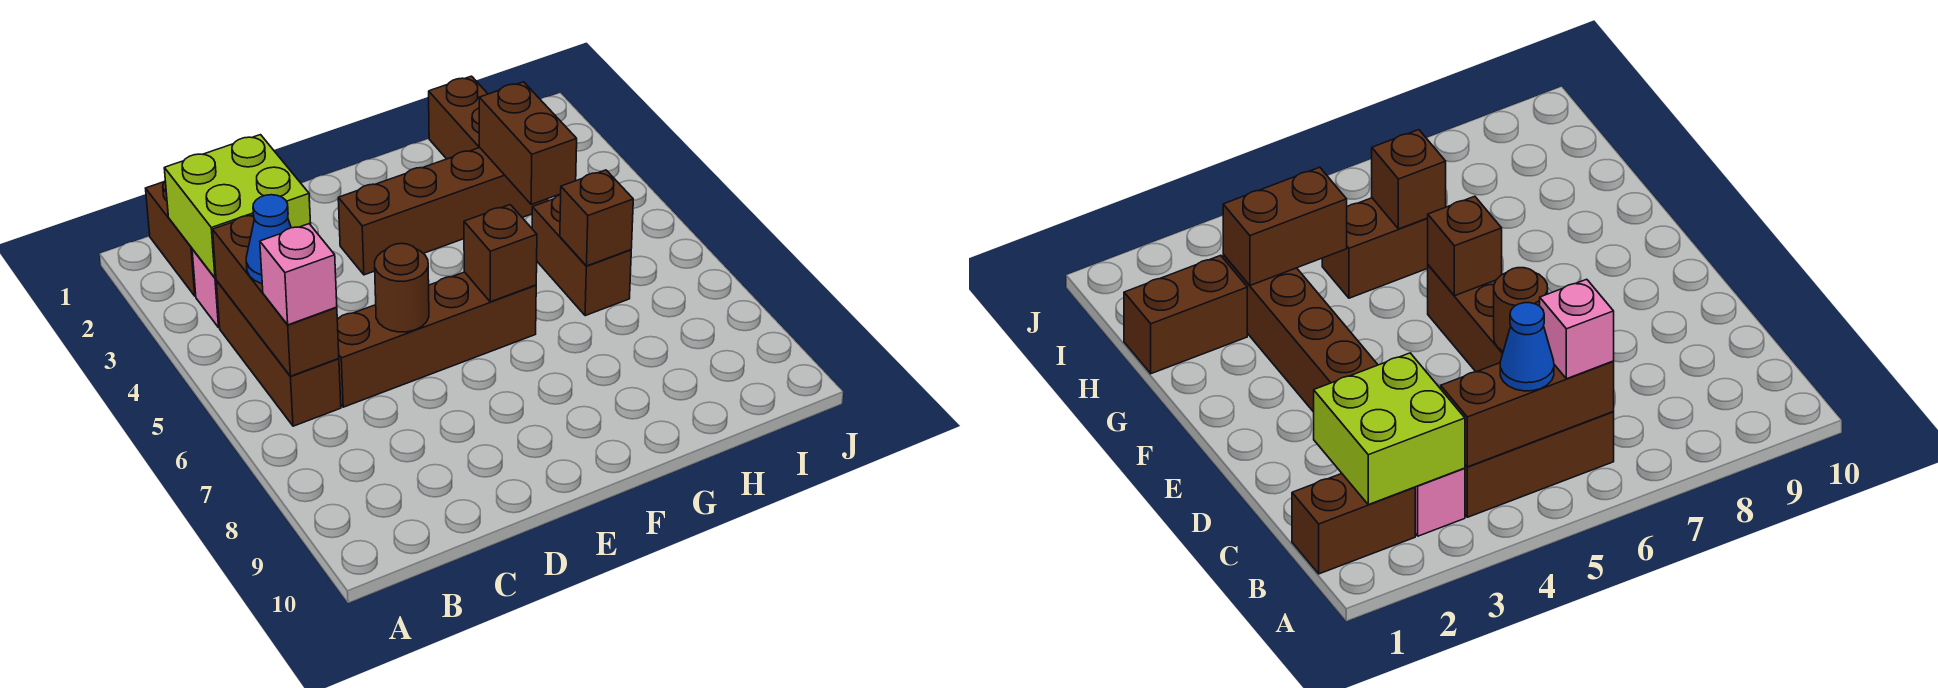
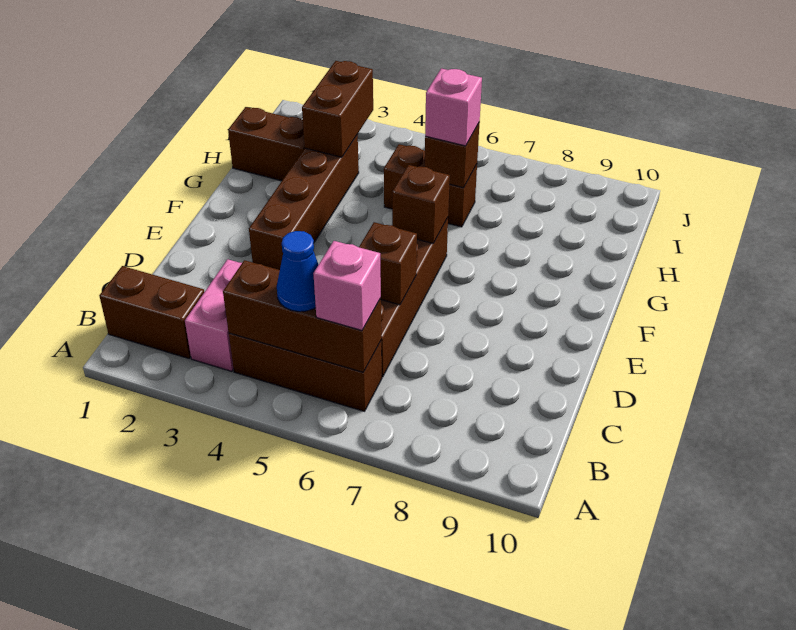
lime brick B2:C3 level 2 -> none
brown round brick D6 level 2 -> brown brick D6 level 2
brown brick H3:H4 level 2 -> brown brick H3:I3 level 2
none -> pink brick H6 level 3

